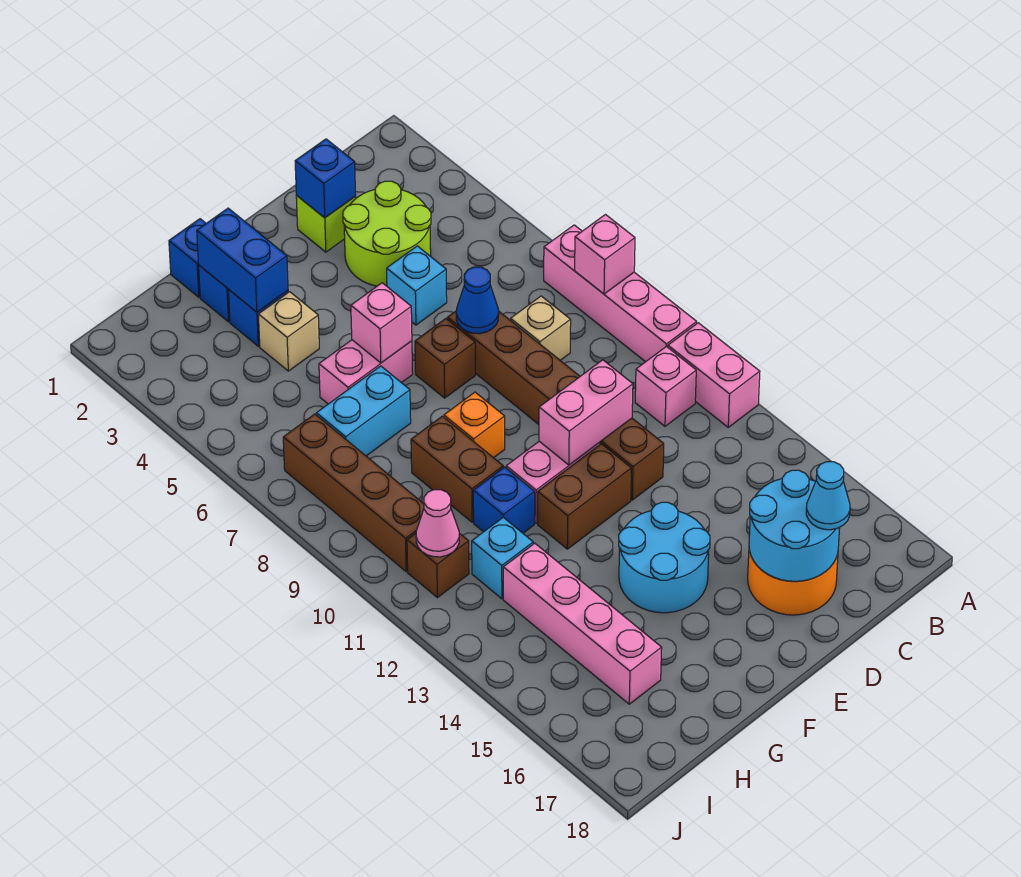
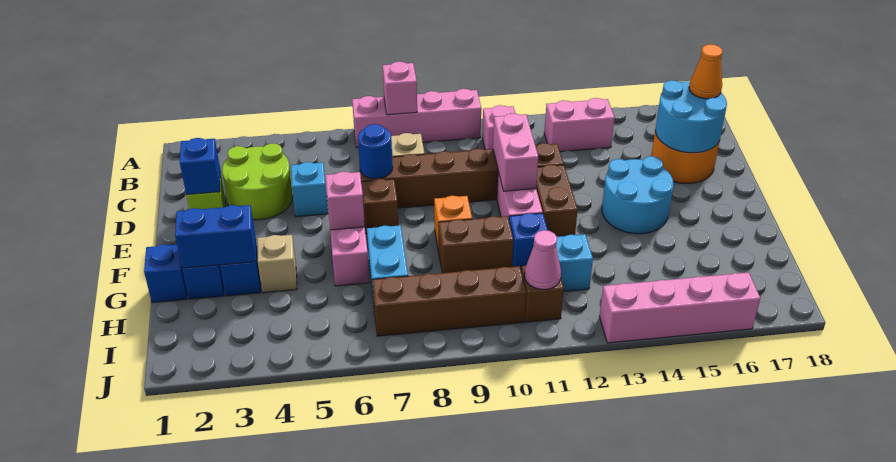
pink brick A11:A12 level 1 -> pink brick B13:B14 level 1
cyan cone C17 level 3 -> orange cone C17 level 3
blue cone D7 level 2 -> blue round brick D7 level 2
pink brick H13:H16 level 1 -> pink brick J13:J16 level 1

